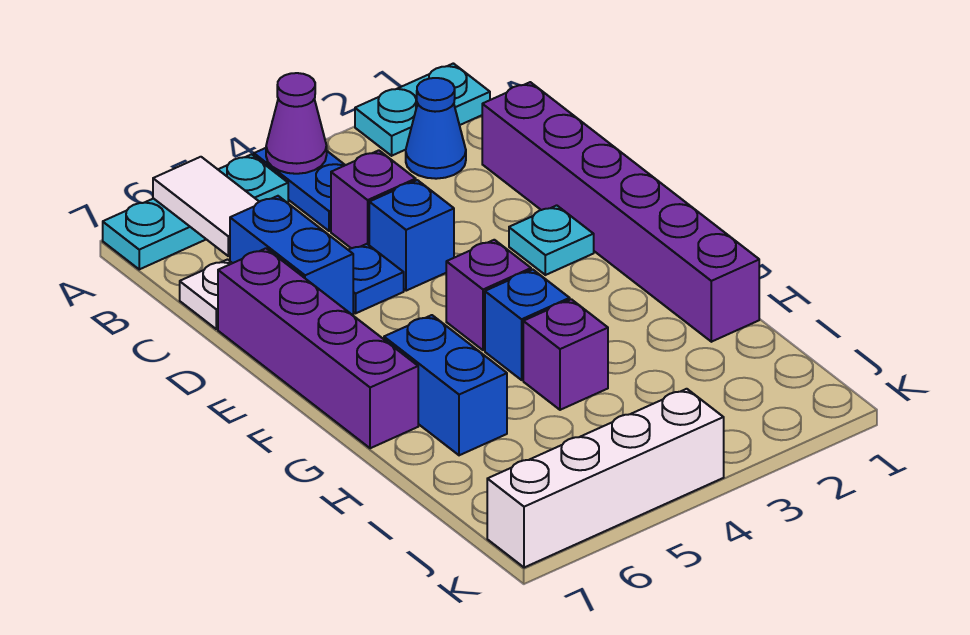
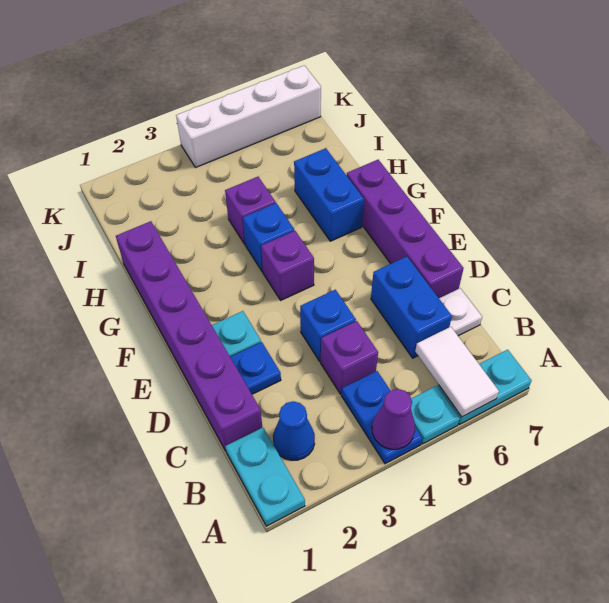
cyan plate A1:A2 level 1 -> cyan plate A1:B1 level 1
blue plate D5 level 1 -> blue plate D2 level 1

